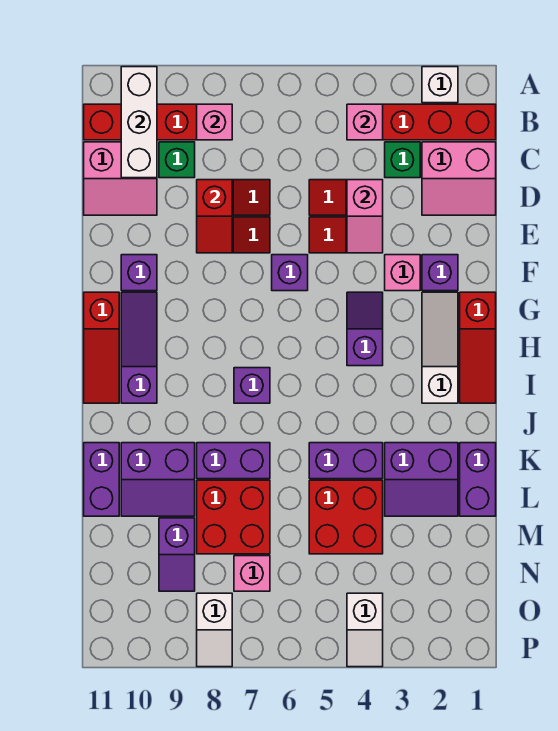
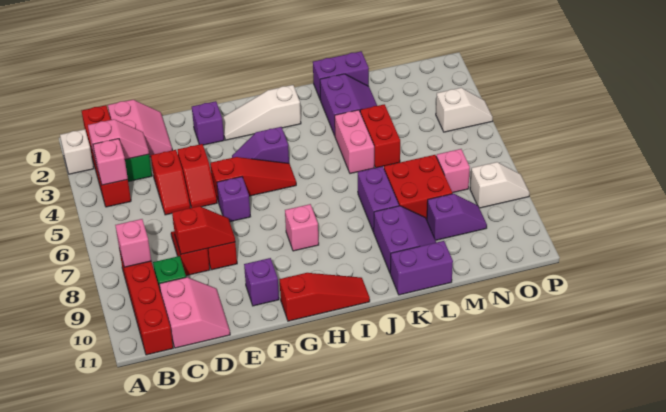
white brick A10:C10 level 2 -> none
pink slope D4:E4 level 2 top D -> pink slope B3:C3 level 2 top B
pink brick F3 level 1 -> pink brick H8 level 1
red slope G1:I1 level 1 top G -> red slope F5:H5 level 1 top F
purple slope G10:I10 level 1 top I -> none
purple brick I7 level 1 -> none
purple brick K4:K5 level 1 -> pink brick K4:K5 level 1
red brick L4:M5 level 1 -> red brick L4:L5 level 1

